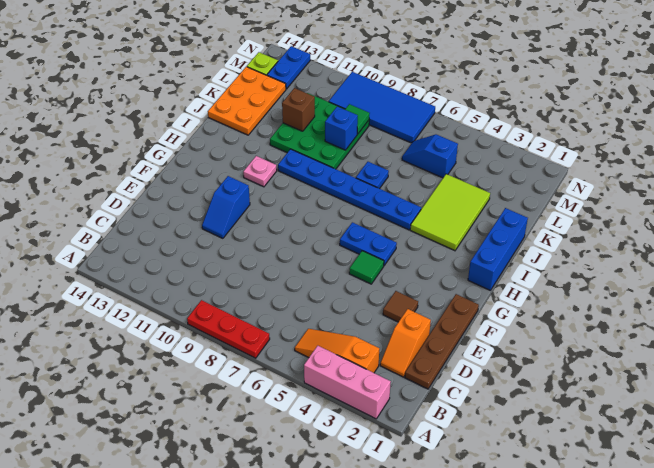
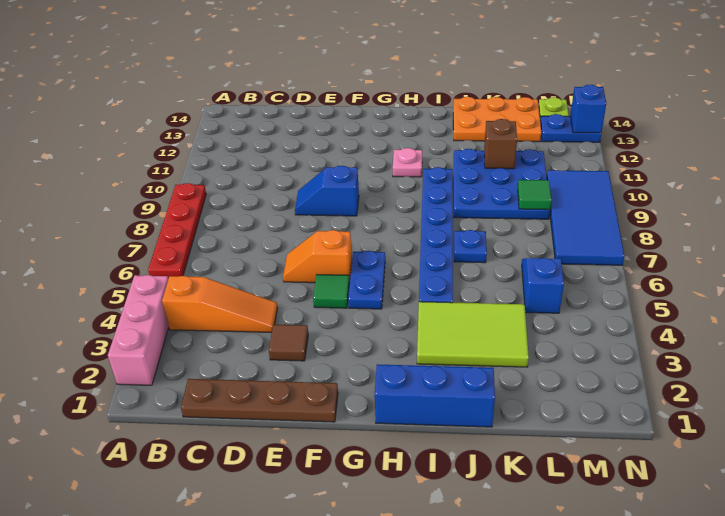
red plate A7:A9 level 1 -> red plate A6:A9 level 1
orange slope B3:B5 level 1 top 3 -> orange slope B4:D4 level 1 top B
orange slope C2:D2 level 1 top D -> orange slope E6:F6 level 1 top F
blue slope E11:F11 level 1 top F -> blue slope E9:F9 level 1 top F
green plate J9:L11 level 1 -> blue plate J9:L11 level 1
blue brick K9 level 2 -> blue brick N13 level 2

